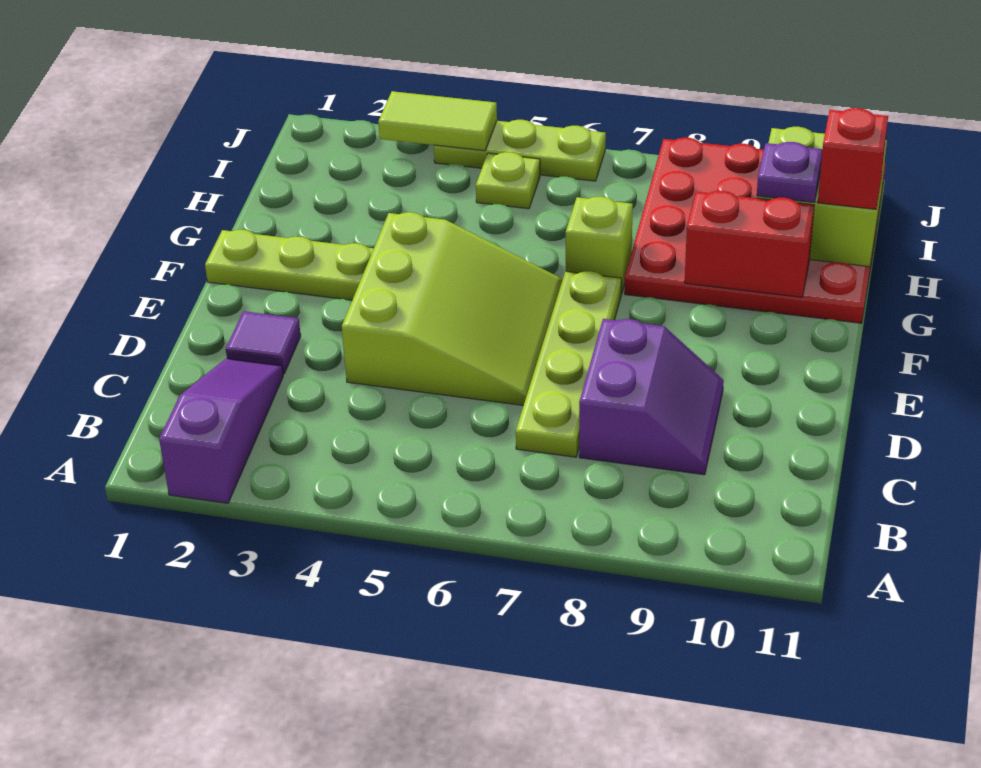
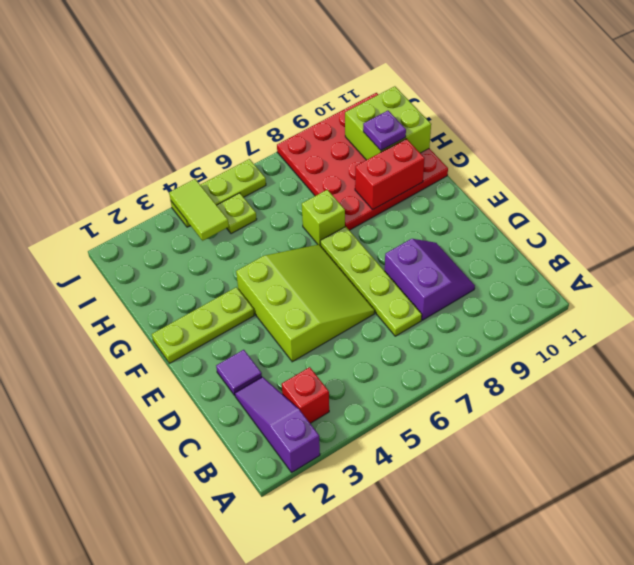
red brick H11 level 3 -> red brick B3 level 1
lime tile J3:J4 level 2 -> lime tile I4:J4 level 2

